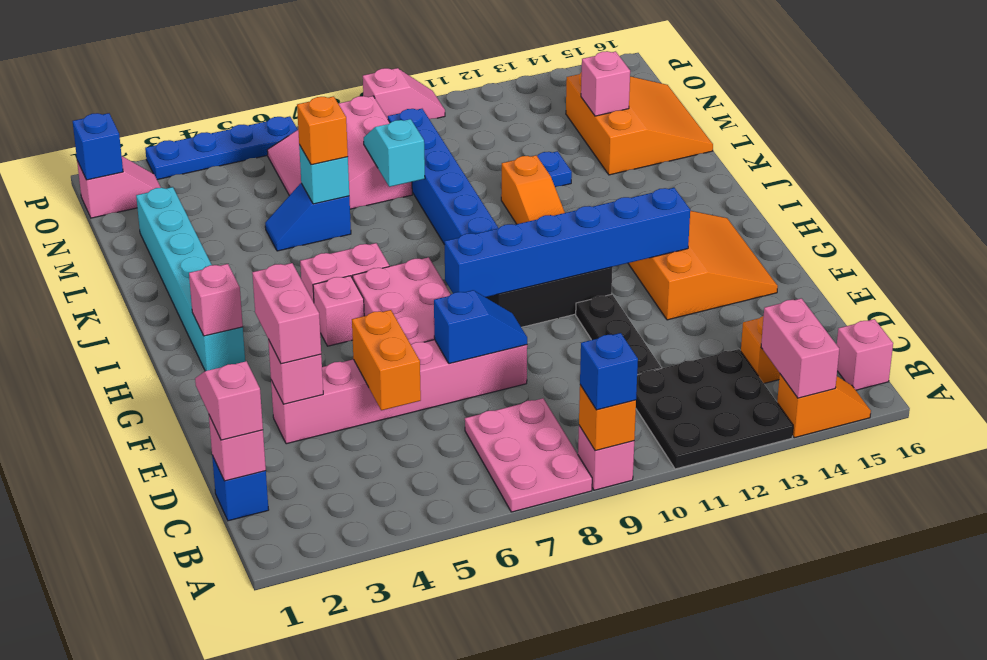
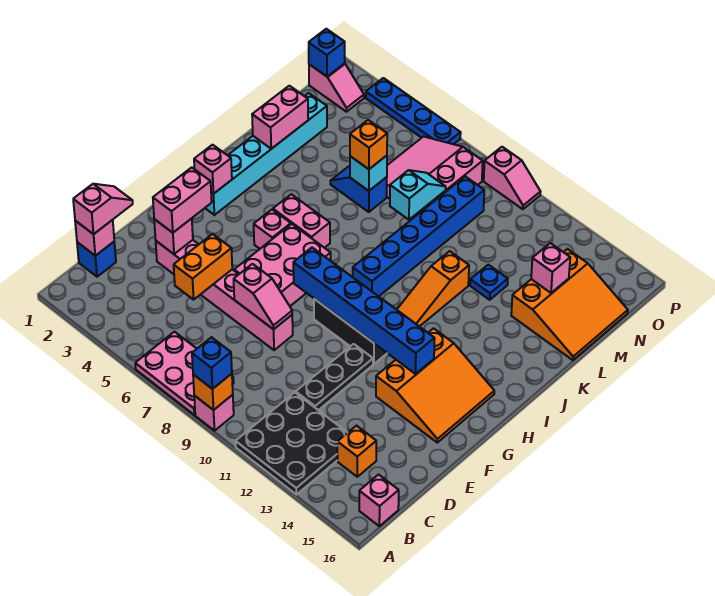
pink plate A7:C8 level 1 -> pink plate A6:B8 level 1
orange slope A14:A15 level 1 top 14 -> none
pink brick A14:B14 level 2 -> pink brick K2:L2 level 2
blue slope E7:E8 level 2 top 7 -> pink slope E7:E8 level 2 top 7

